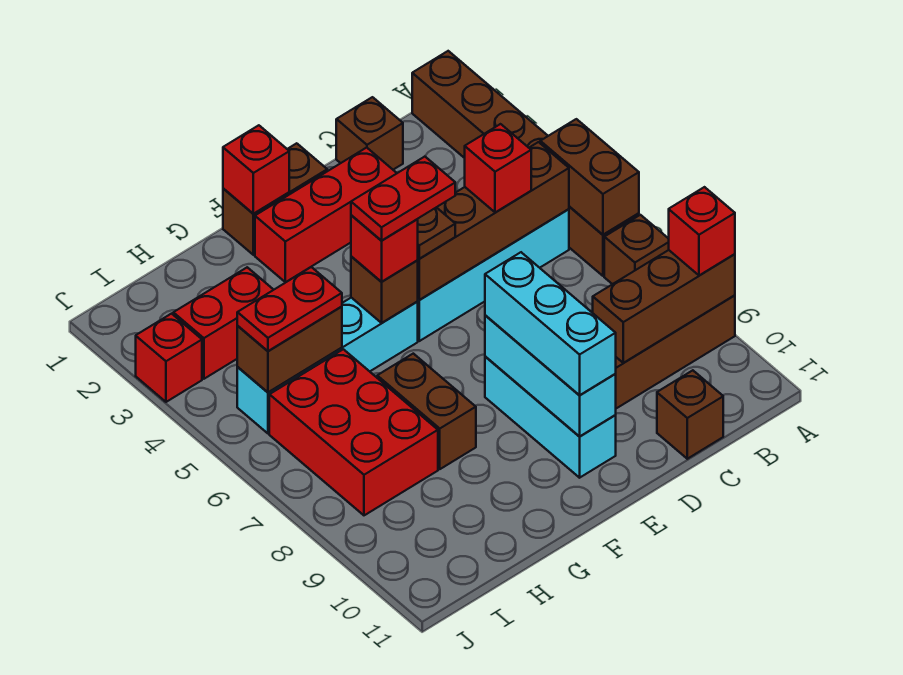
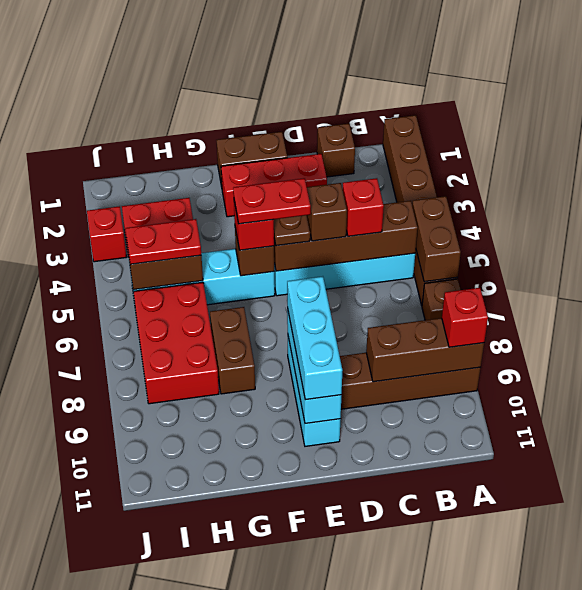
brown brick C11 level 1 -> brown brick D5 level 3
red brick F1 level 2 -> none

